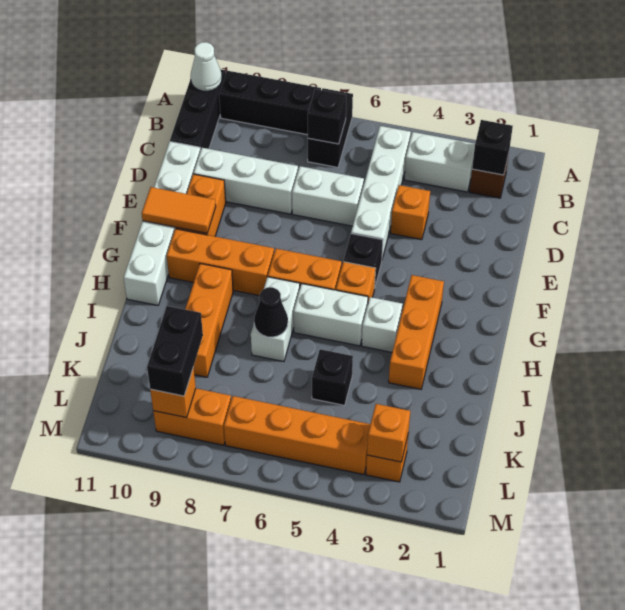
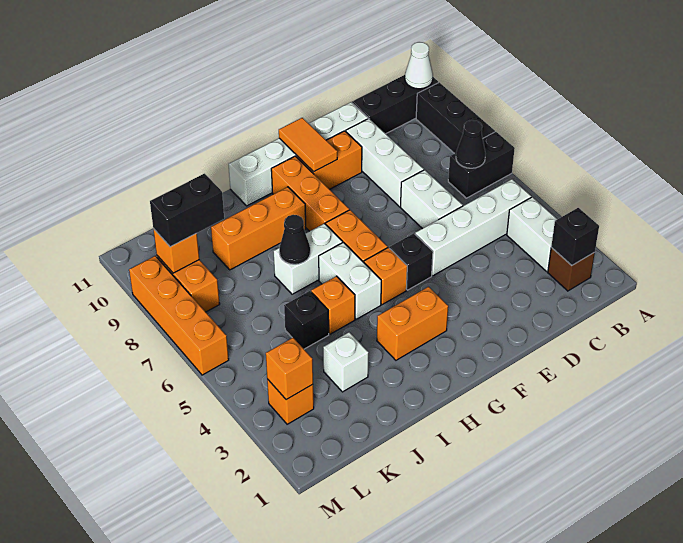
black brick B7 level 2 -> black cone B7 level 2
orange brick D4 level 1 -> orange brick I5 level 1
orange brick G3:I3 level 1 -> orange brick G3:H3 level 1
white brick H4 level 1 -> white brick J3 level 1
orange brick L4:L7 level 1 -> orange brick M6:M9 level 1

